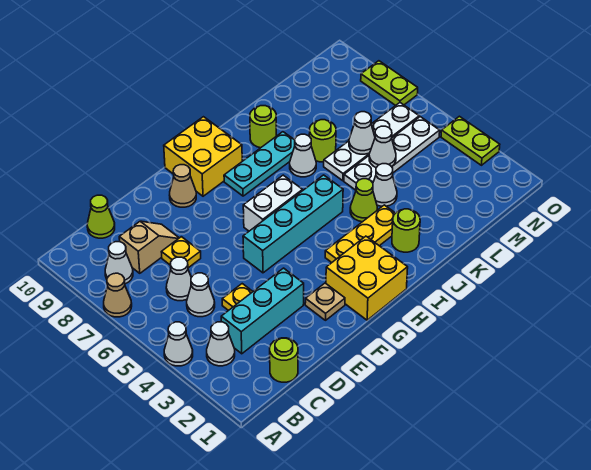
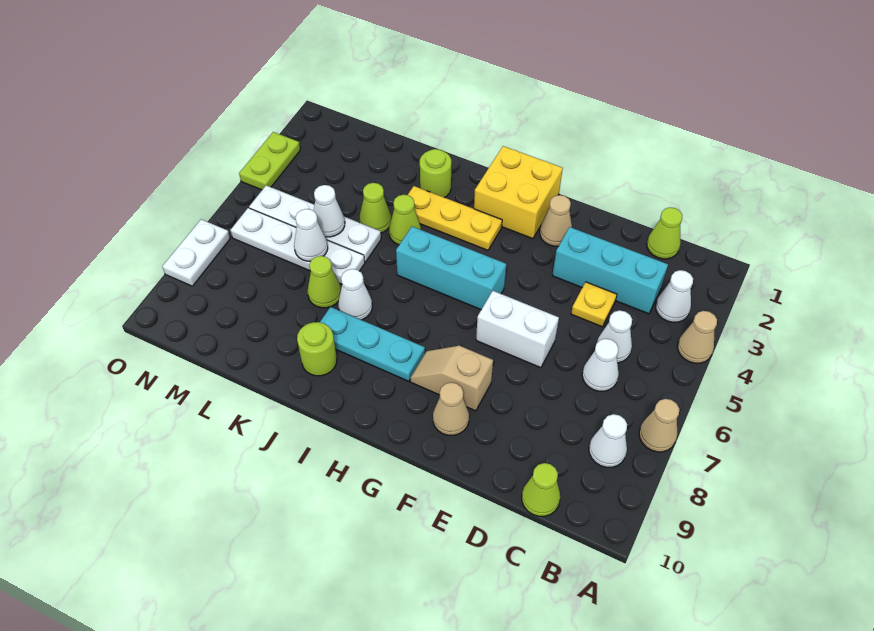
white cone A4 level 1 -> tan cone A4 level 1
lime round brick C1 level 1 -> lime cone C1 level 1
tan slope C8:D8 level 1 top C -> tan slope F8:G8 level 1 top F
yellow plate D7 level 1 -> none
tan plate F2 level 1 -> tan cone F2 level 1
cyan brick F5:I5 level 1 -> cyan brick G5:I5 level 1
white brick G6:H6 level 1 -> white brick E6:F6 level 1
yellow brick G9:H10 level 1 -> none
white cone K4 level 1 -> lime cone K4 level 1
lime round brick K7 level 1 -> lime cone K7 level 1
lime plate O7:O8 level 1 -> white plate O7:O8 level 1

